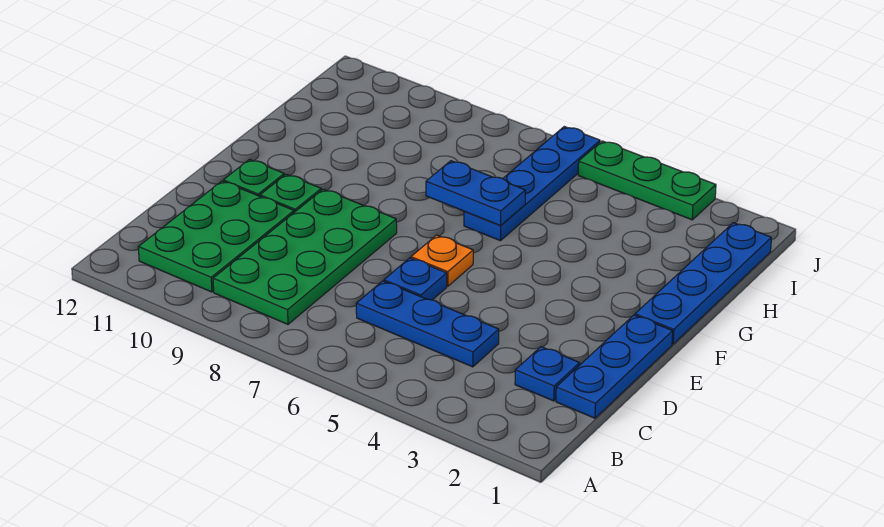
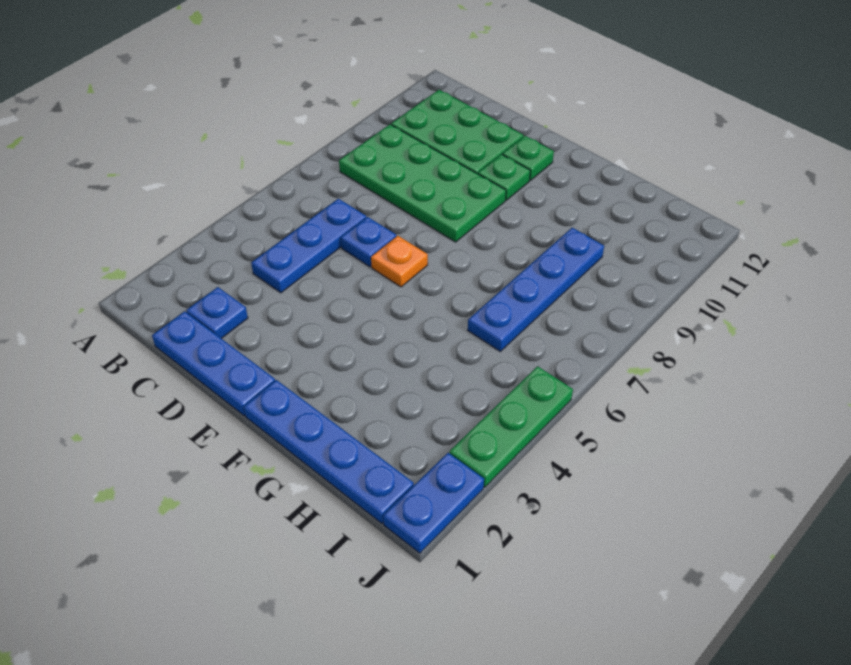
blue plate G6:J6 level 1 -> blue plate H6:H9 level 1
blue plate G6:G7 level 2 -> blue plate J1:J2 level 1

